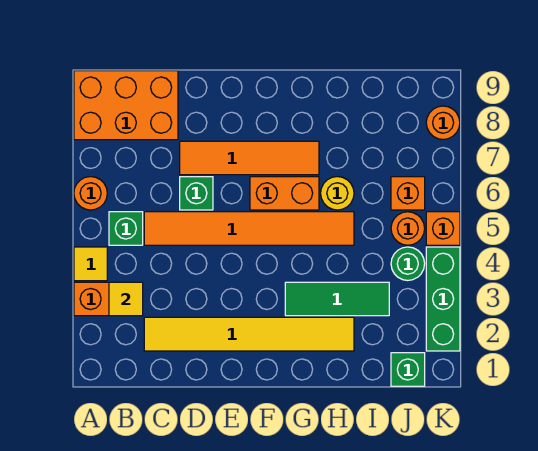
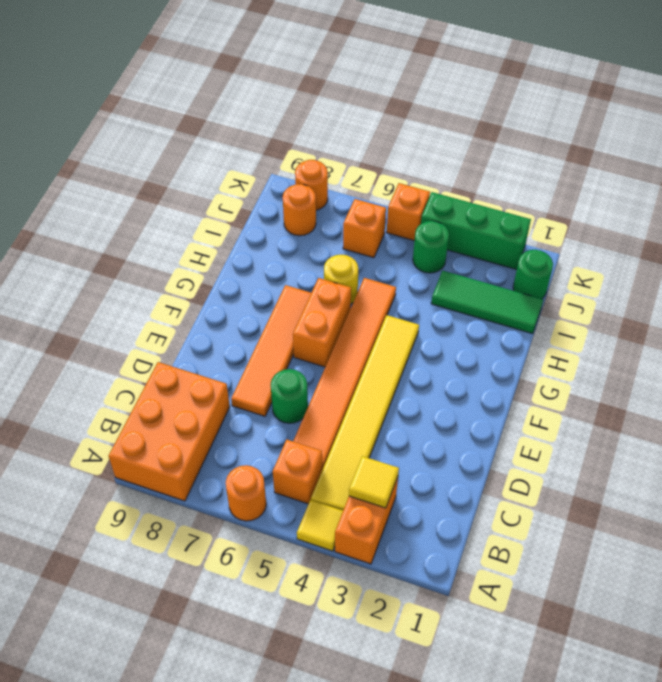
green brick B5 level 1 -> orange brick B5 level 1
yellow tile C2:H2 level 1 -> yellow tile B4:G4 level 1
green brick D6 level 1 -> green round brick D6 level 1
green tile G3:I3 level 1 -> green tile I1:I3 level 1
green brick J1 level 1 -> green round brick J1 level 1
orange round brick J5 level 1 -> orange round brick J8 level 1

